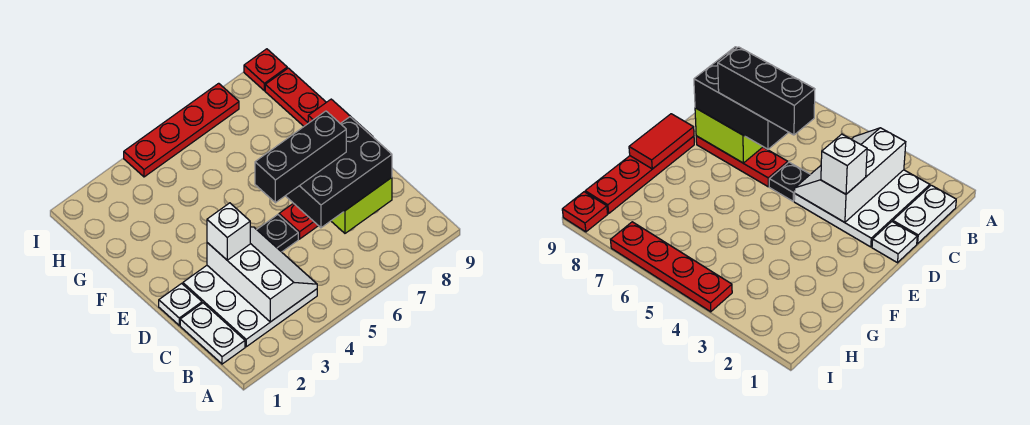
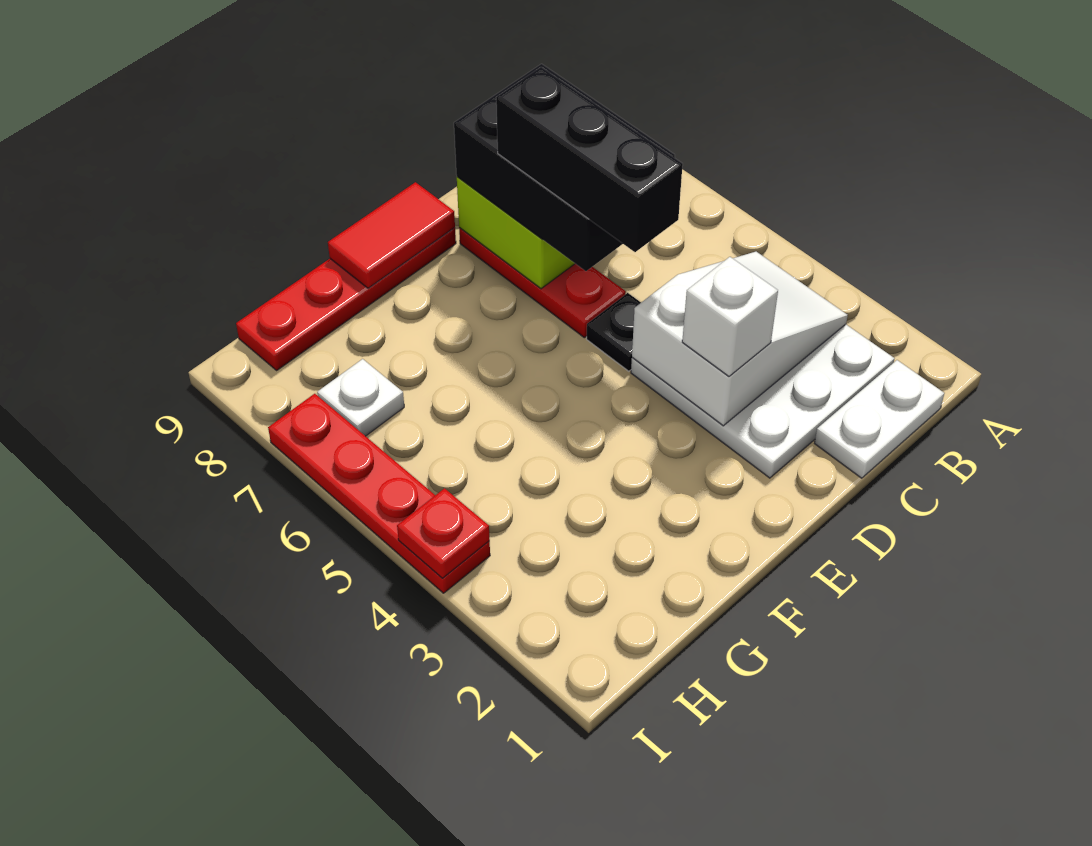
white slope B3:D4 level 2 top 3 -> white slope B3:D4 level 2 top D
white plate D1 level 1 -> white plate H7 level 1
red plate I9 level 1 -> red plate I4 level 2

